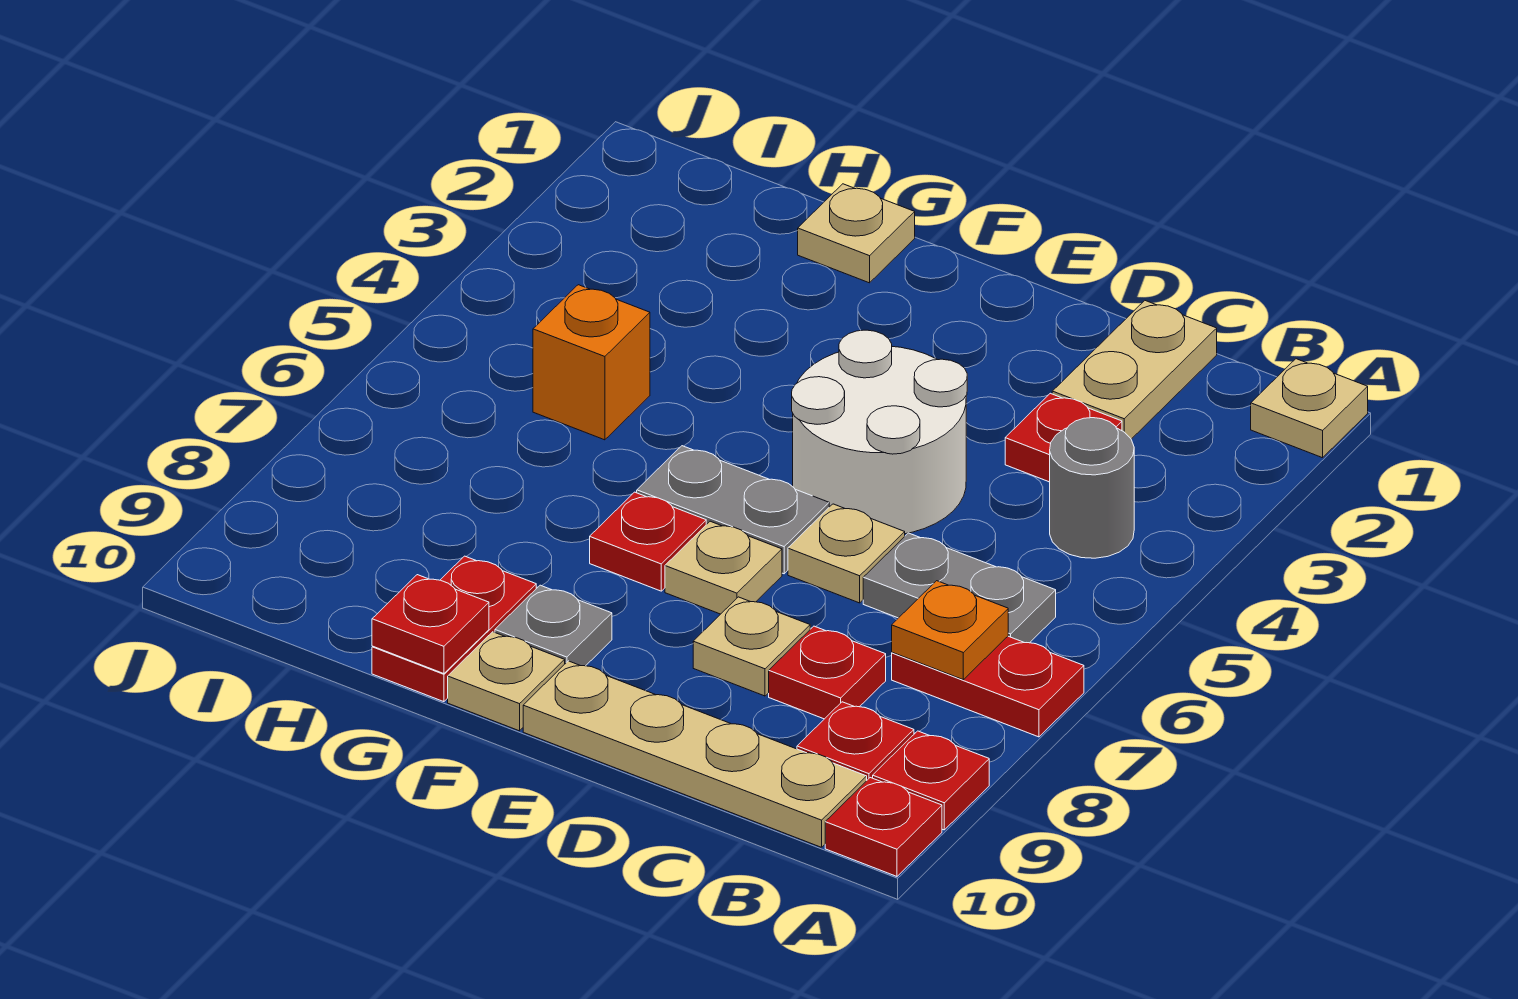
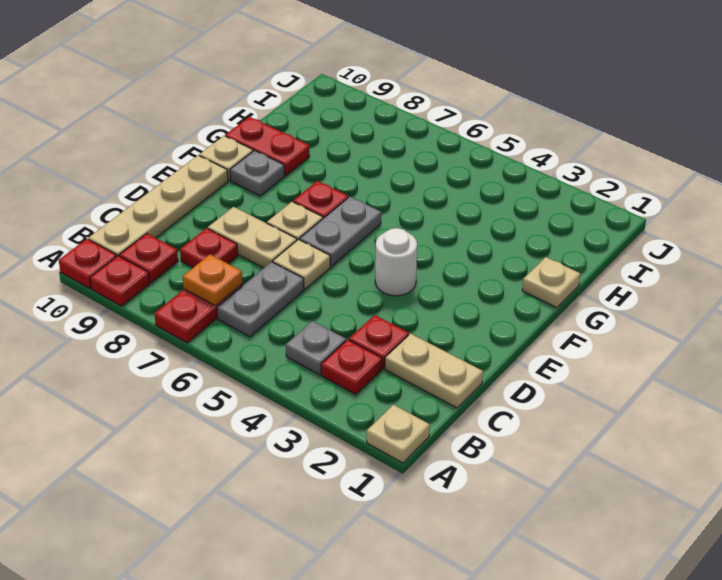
grey round brick B4 level 1 -> grey plate B4 level 1
white round brick D4:E5 level 1 -> white round brick E4 level 1
tan plate D8 level 1 -> tan plate D7:D8 level 1
red plate G10 level 2 -> red plate B3 level 1
orange brick H5 level 1 -> none

